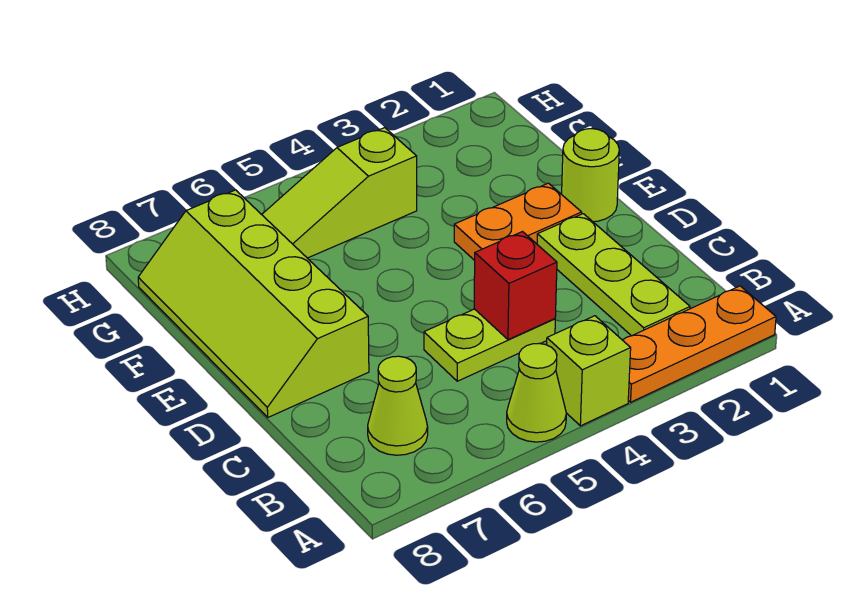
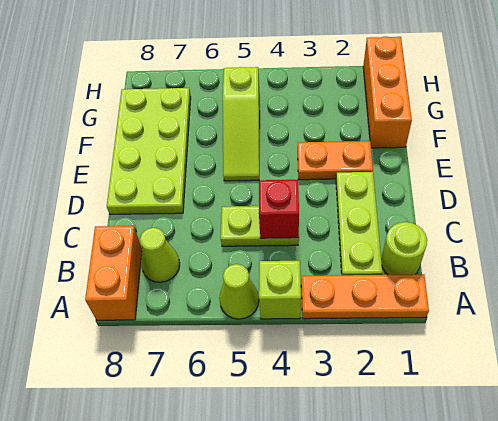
none -> orange brick A8:B8 level 1
lime slope D7:G8 level 1 top 7 -> lime plate D7:G8 level 1
lime round brick E1 level 1 -> lime round brick B1 level 1
none -> orange brick F1:H1 level 1
lime slope G4:G6 level 1 top 4 -> lime slope E5:G5 level 1 top G

